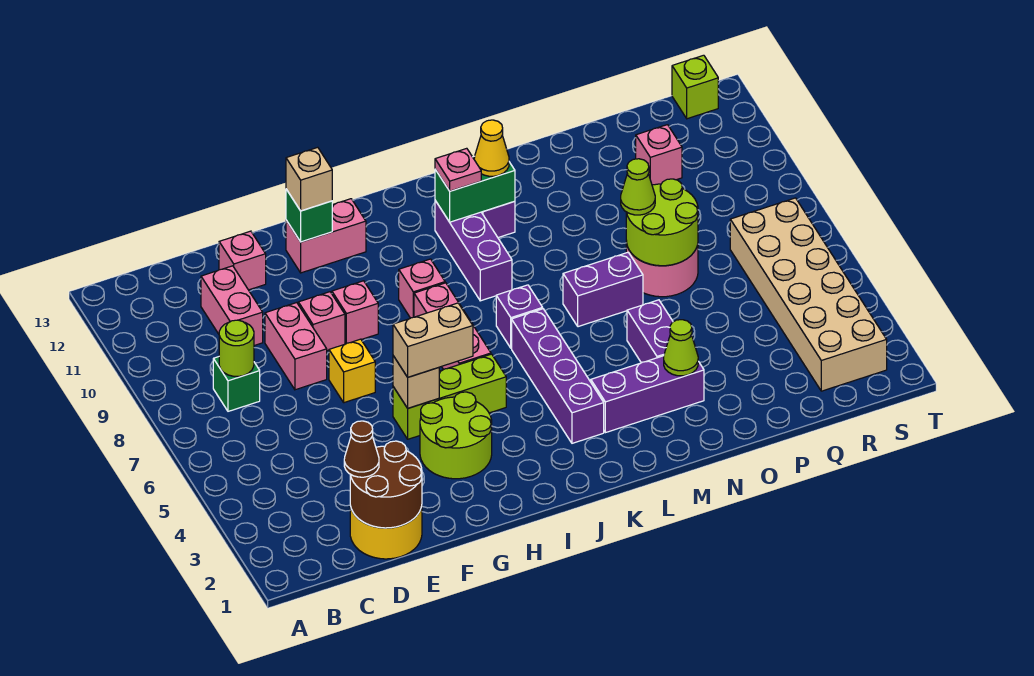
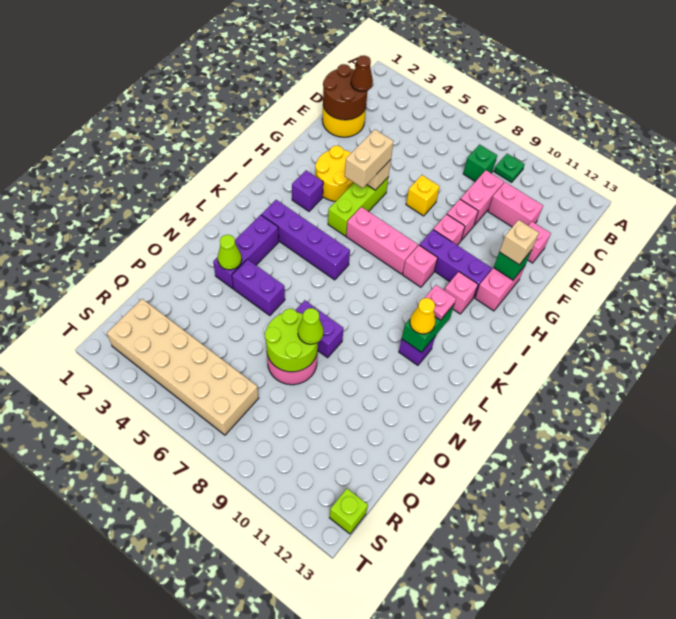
none -> green plate B9 level 1
lime round brick C8 level 2 -> none
pink brick E8:E9 level 1 -> pink brick D9:E9 level 1
lime round brick G3:H4 level 1 -> yellow round brick G3:H4 level 1
purple brick K7 level 1 -> purple brick I3 level 1
purple brick K9:K11 level 1 -> purple brick H9:H11 level 1
purple brick M7:N7 level 1 -> purple brick N7:N8 level 1
pink brick Q11 level 1 -> pink brick I11 level 1

